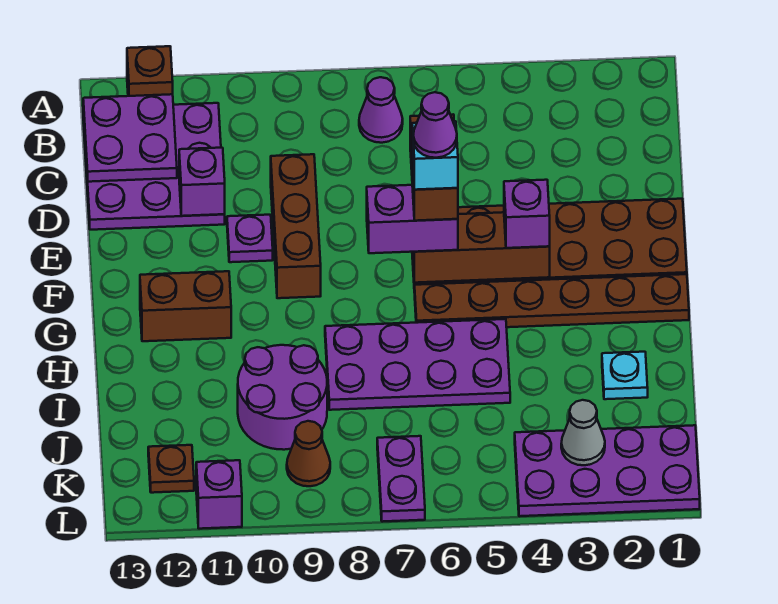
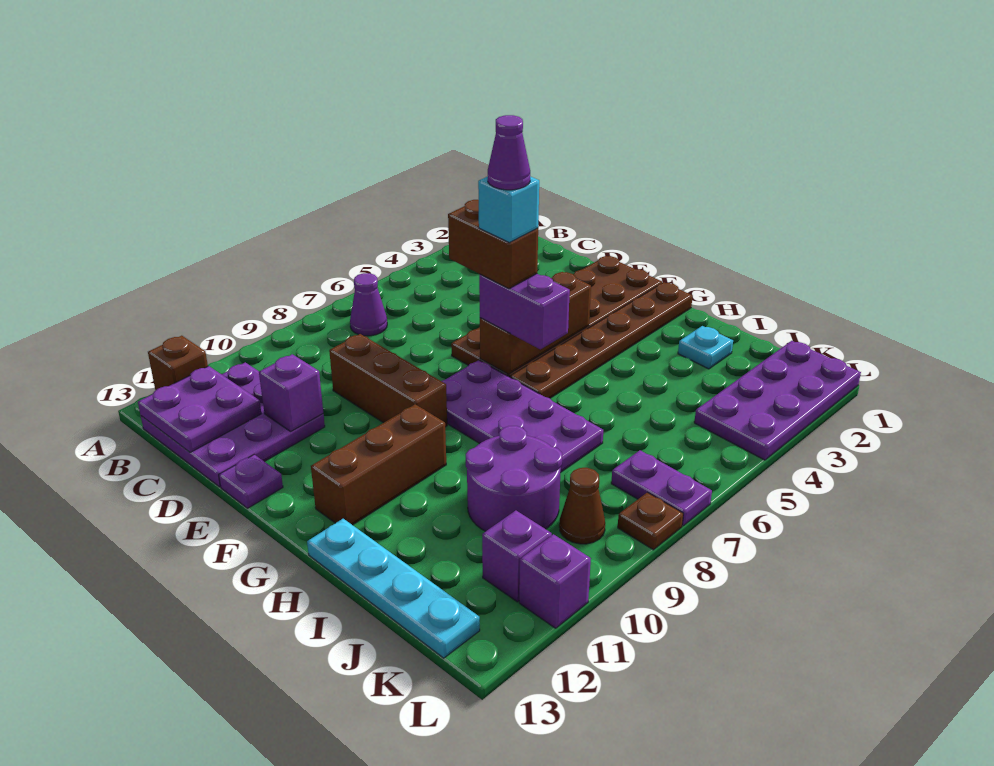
purple plate E10 level 1 -> purple plate E13 level 1
purple brick F4 level 3 -> purple brick K11 level 1
purple brick F6:F7 level 3 -> purple brick F6:G6 level 3
brown brick G11:G12 level 1 -> brown brick G10:G12 level 1
purple plate H5:I8 level 1 -> purple plate F7:I8 level 1
none -> cyan plate H13:K13 level 1
grey cone K3 level 2 -> none
brown plate K12 level 1 -> brown plate L8 level 1

